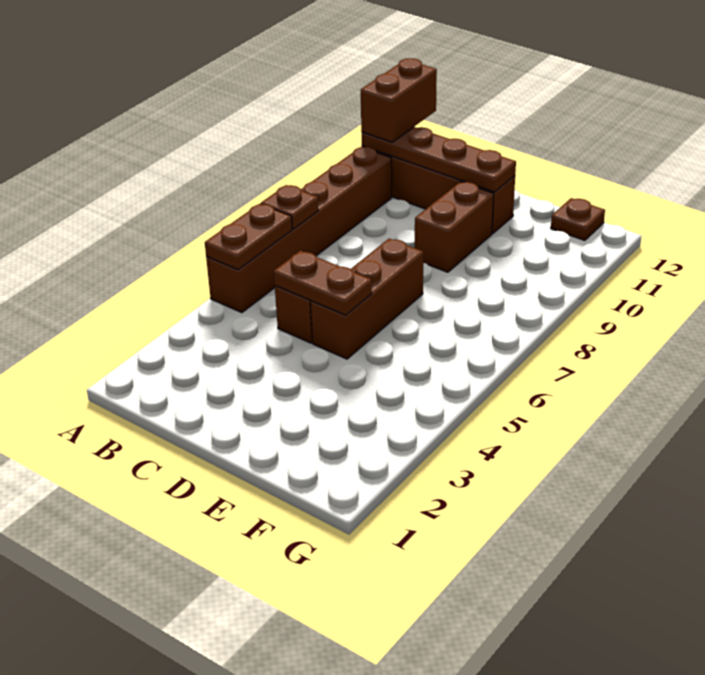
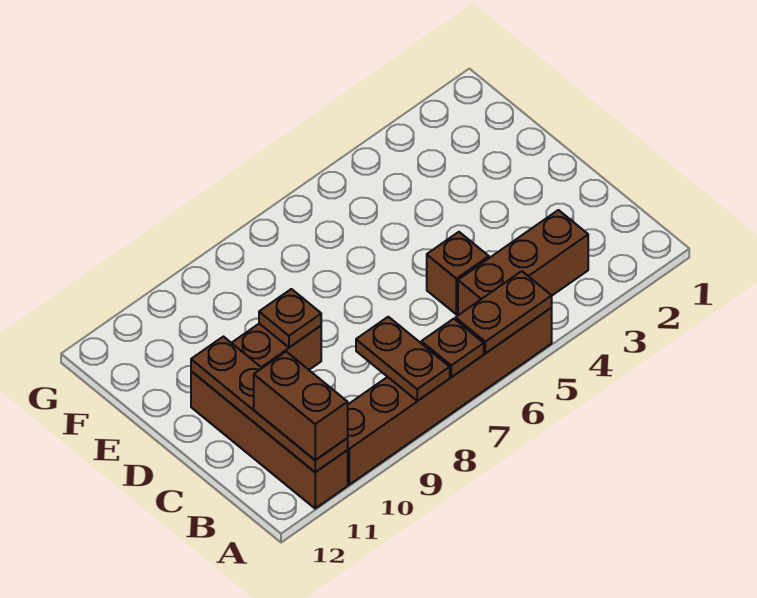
brown brick A11:A12 level 3 -> brown brick A11:B11 level 3
brown plate C5:D5 level 2 -> brown plate A8:B8 level 2
brown brick D5:D7 level 1 -> brown brick B3:B5 level 1
brown plate F12 level 1 -> brown plate D9 level 2

